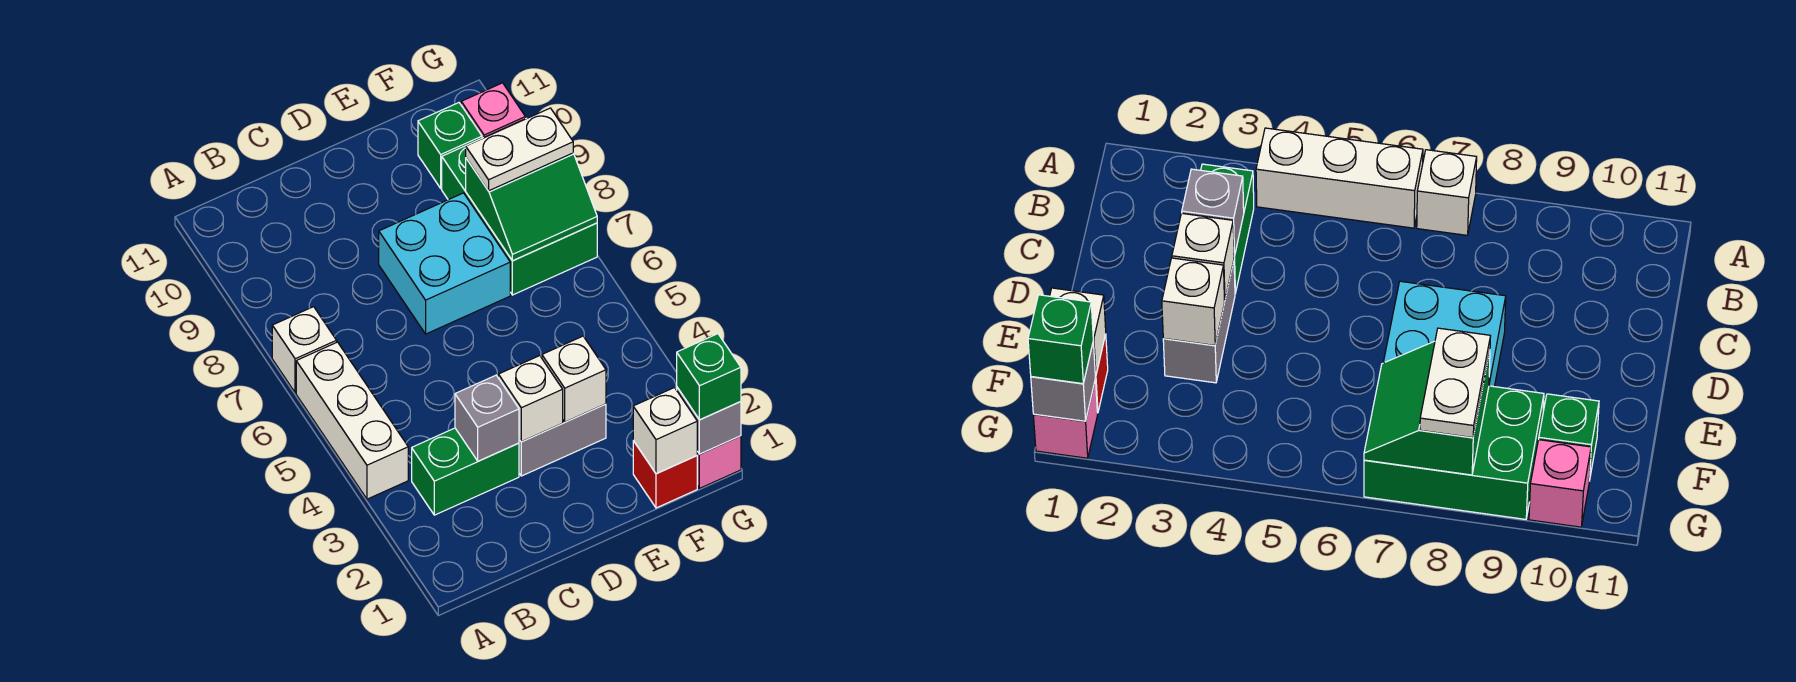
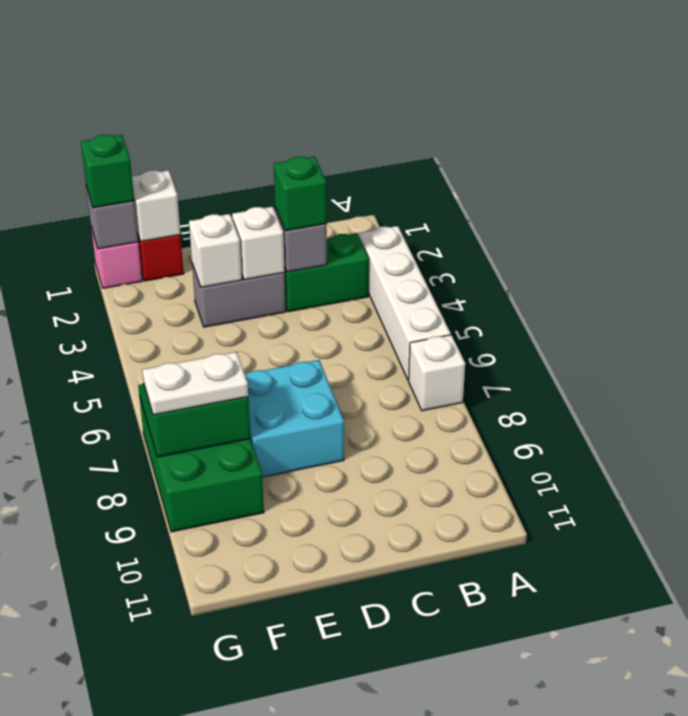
white brick A4:A6 level 1 -> white brick A3:A6 level 1
green brick F10 level 1 -> green brick C3 level 3
pink brick G10 level 1 -> none

